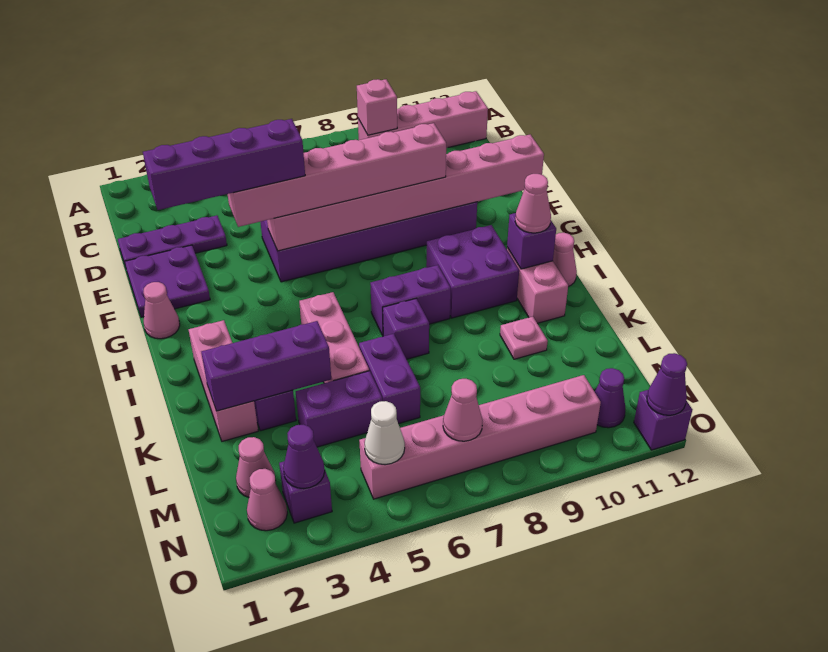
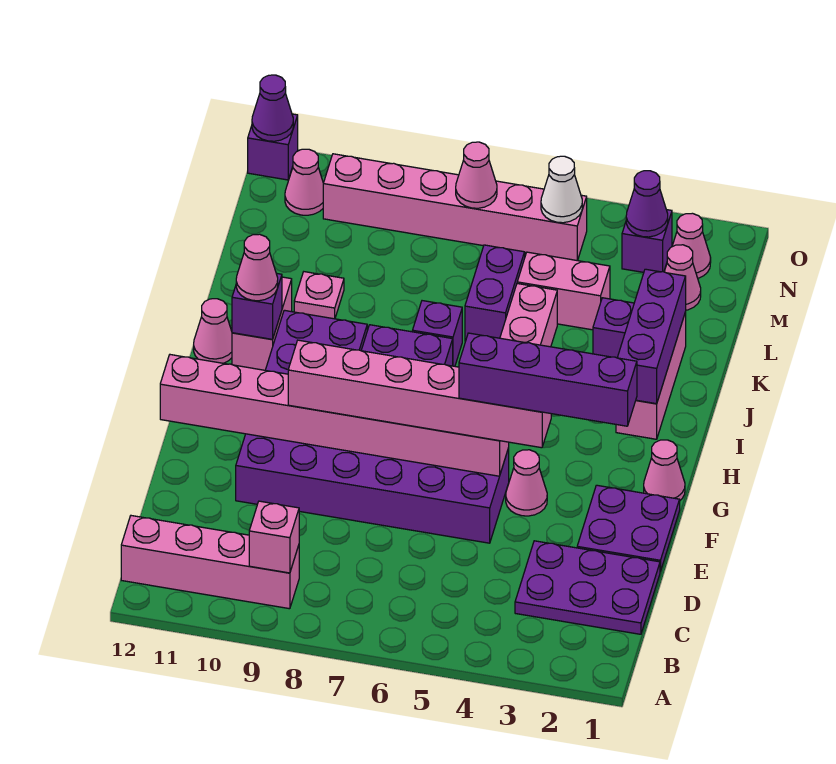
purple plate D1:D3 level 1 -> purple plate C1:D3 level 1
none -> pink cone F4 level 1
purple brick K2:K4 level 2 -> purple brick I2:K2 level 2
purple brick L4:L5 level 1 -> pink brick L4:L5 level 1
purple cone N11 level 1 -> pink cone N11 level 1

